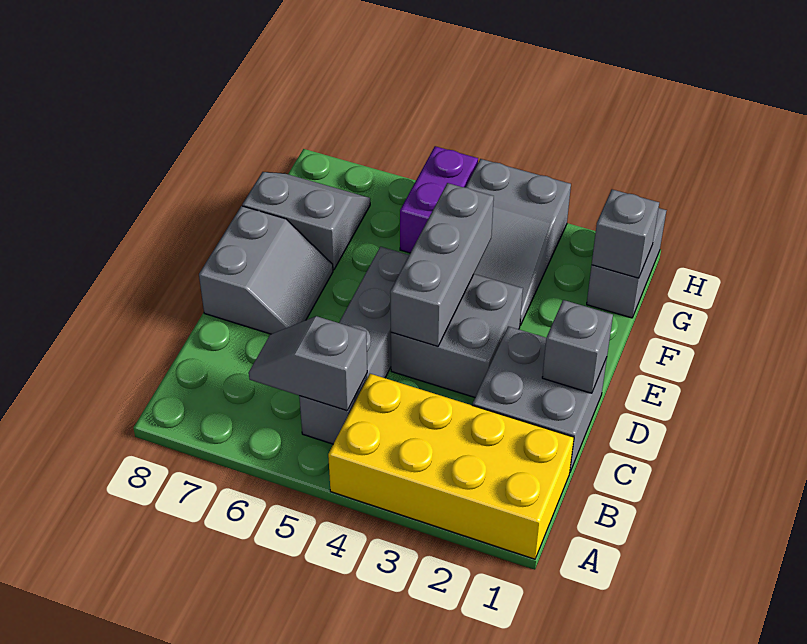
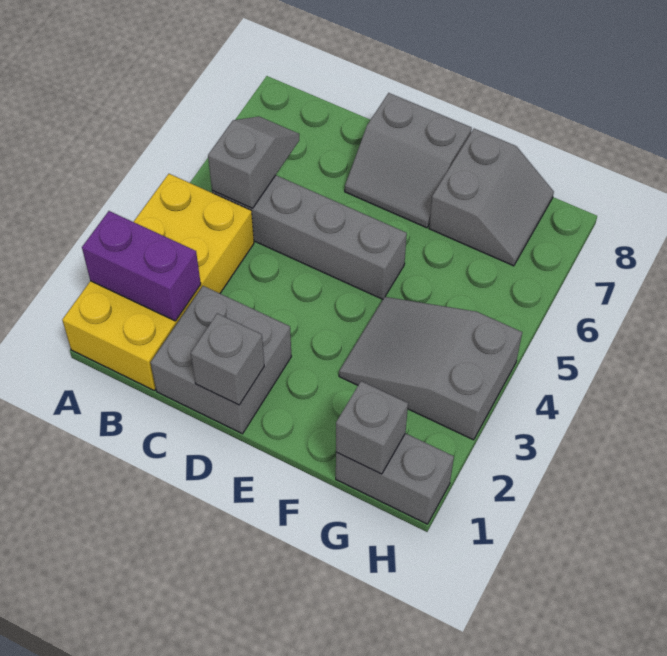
grey brick D3:E4 level 1 -> none
grey brick D4:F4 level 2 -> none
purple brick G5:H5 level 1 -> purple brick A2:B2 level 2

